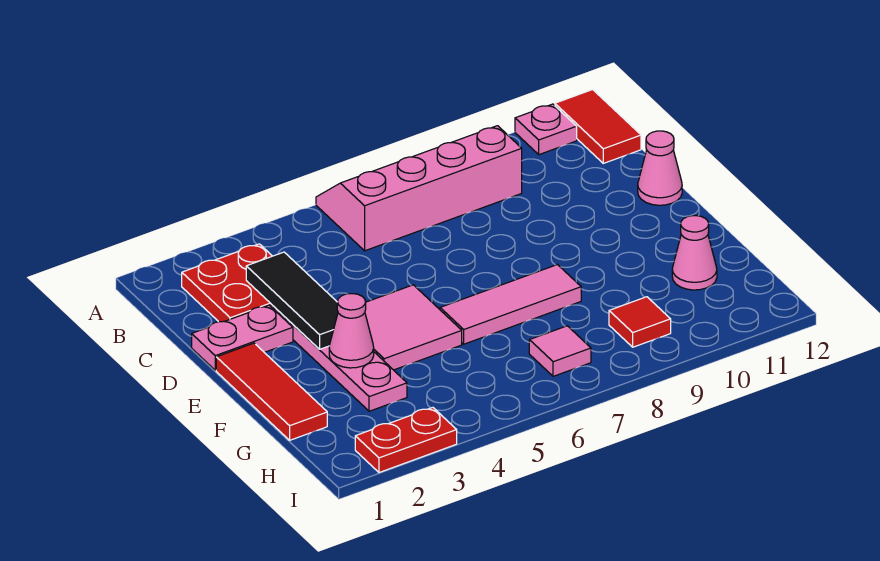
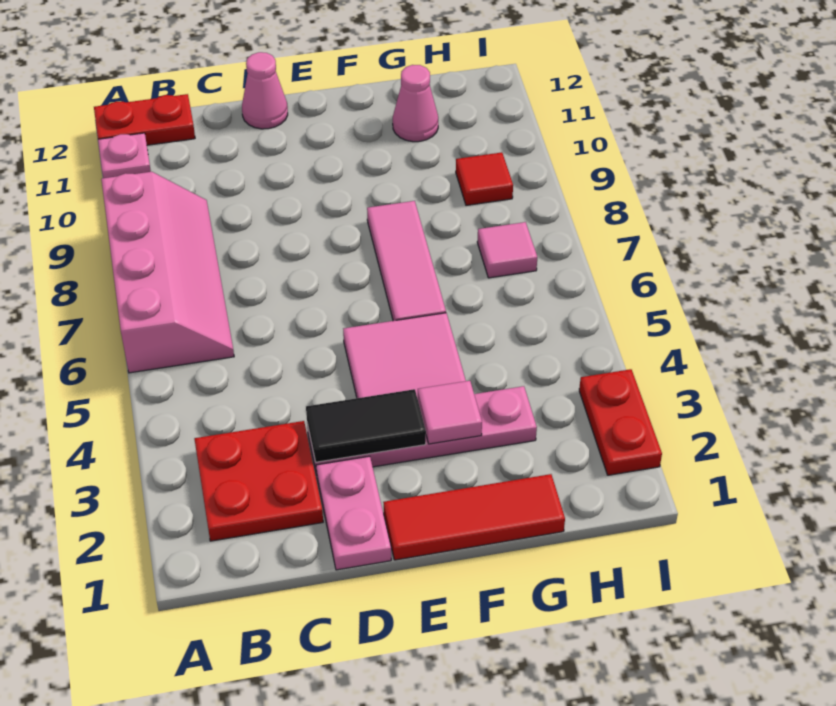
pink slope A6:B9 level 1 top B -> pink slope A6:B9 level 1 top A
red tile A12:B12 level 1 -> red plate A12:B12 level 1
black tile C3:E3 level 2 -> black tile D3:E3 level 2
pink cone F3 level 2 -> pink tile F3 level 2

